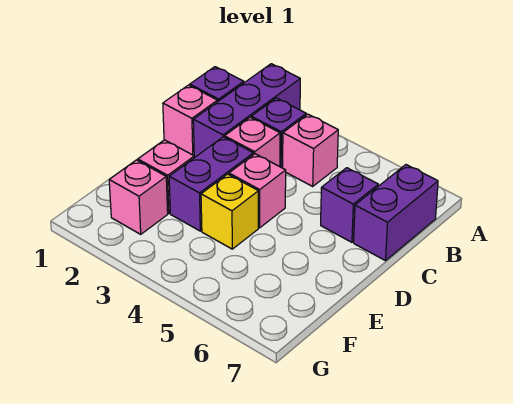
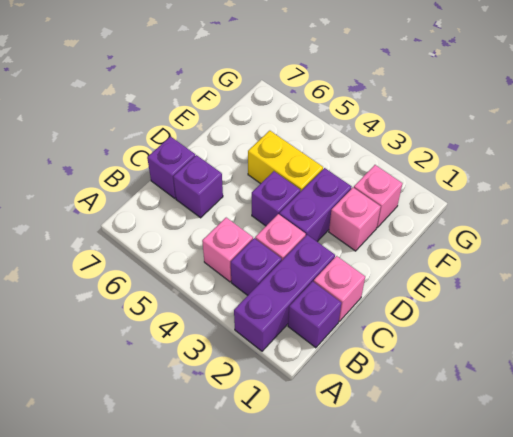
purple brick B7:C7 level 1 -> purple brick C7 level 1
pink brick D4 level 1 -> purple brick D4 level 1
yellow brick E4 level 1 -> yellow brick E4:E5 level 1

